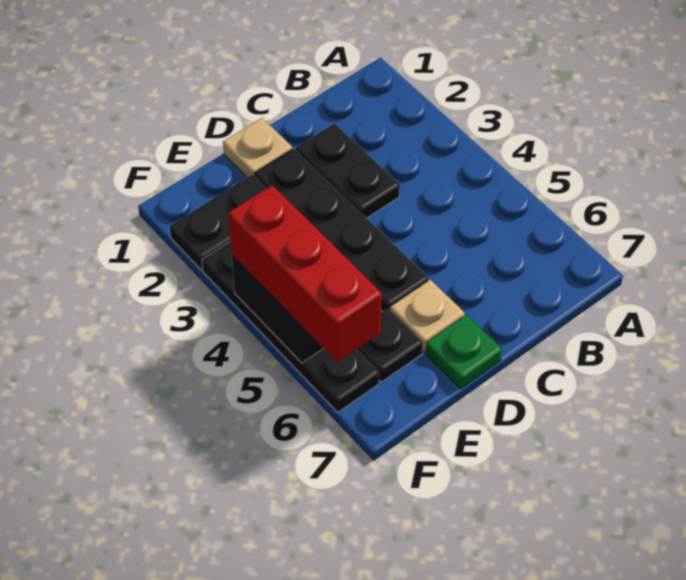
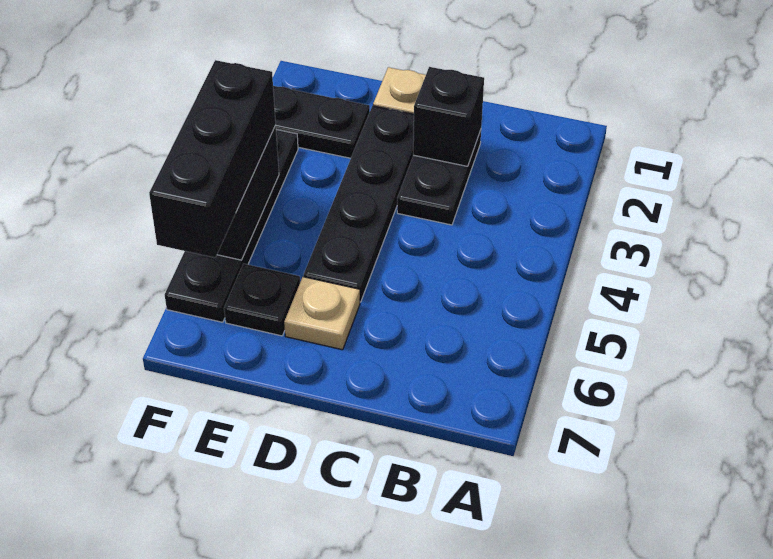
none -> black brick C2 level 2
green plate D7 level 1 -> none
red brick F4:F6 level 3 -> black brick F4:F6 level 3

